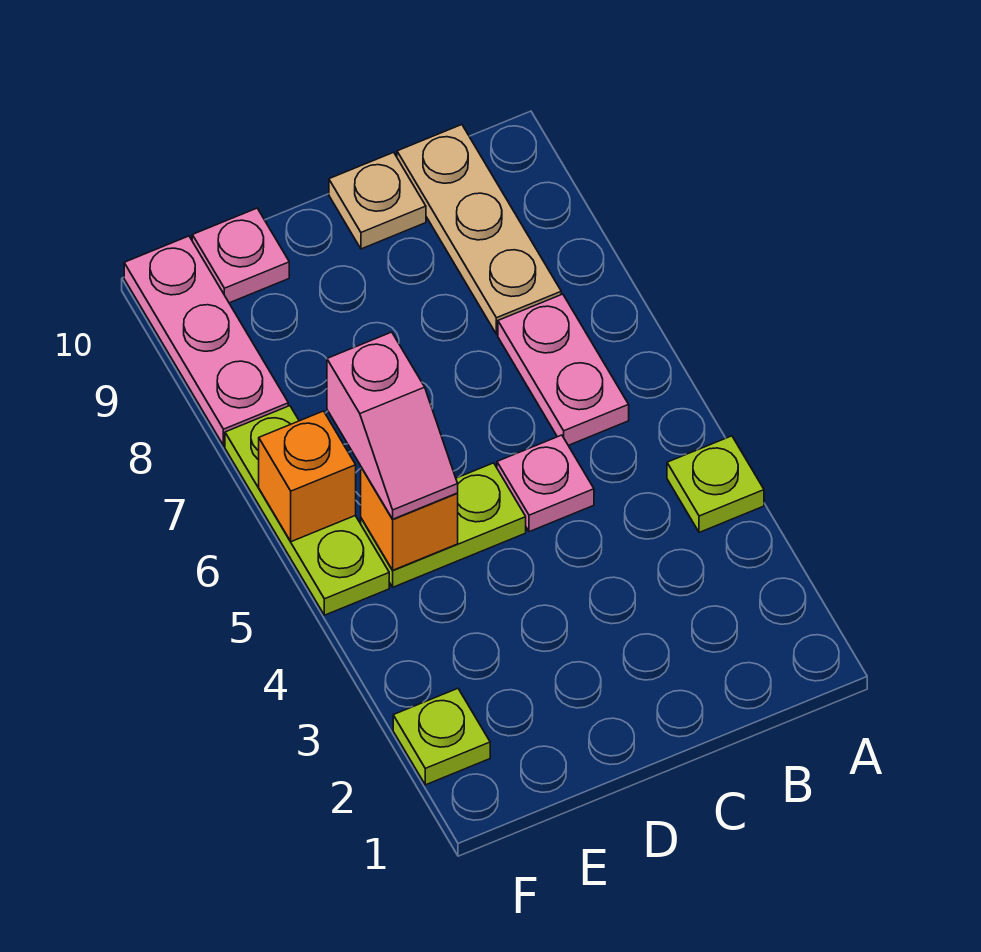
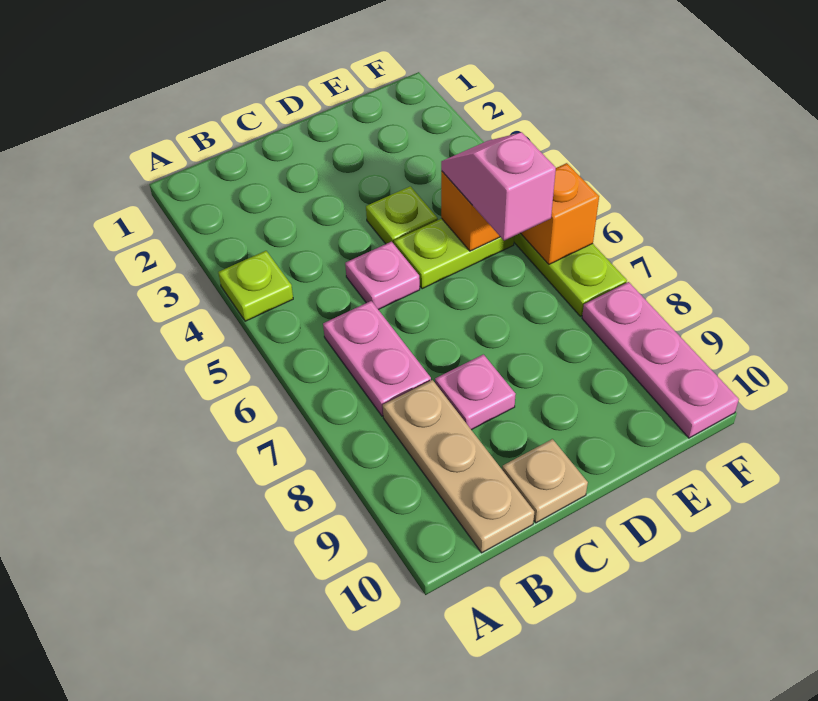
pink plate E10 level 1 -> pink plate C8 level 1
lime plate F2 level 1 -> lime plate D4 level 1

